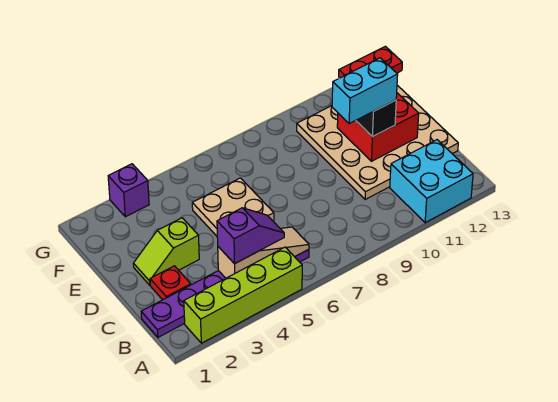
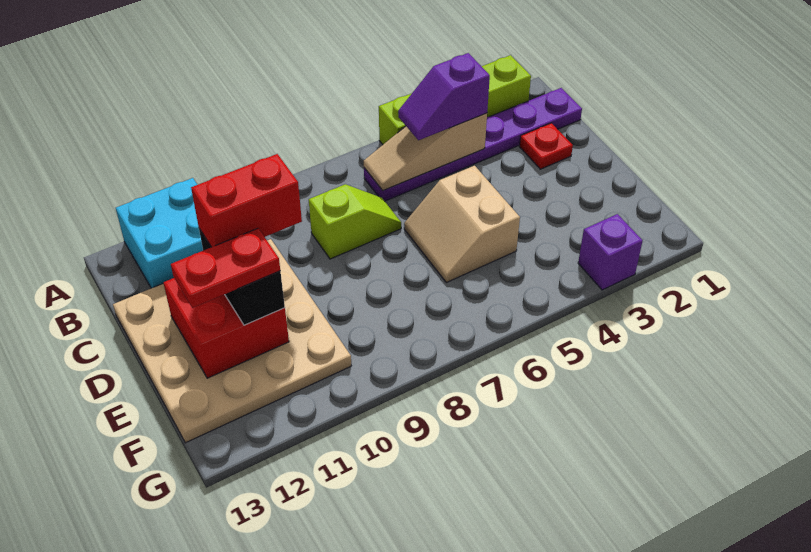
lime slope D2:D3 level 1 top 3 -> lime slope C7:C8 level 1 top 8
tan plate D5:E6 level 1 -> tan slope D5:E6 level 1 top 5
cyan brick D10:D11 level 4 -> red brick D10:D11 level 4

